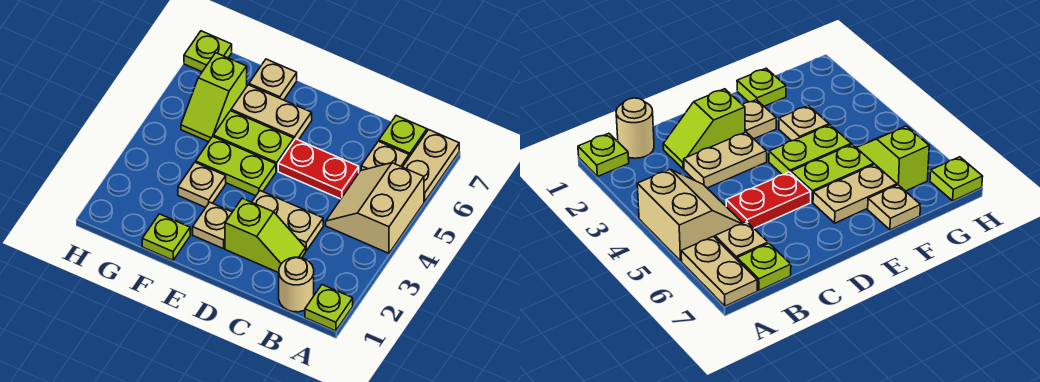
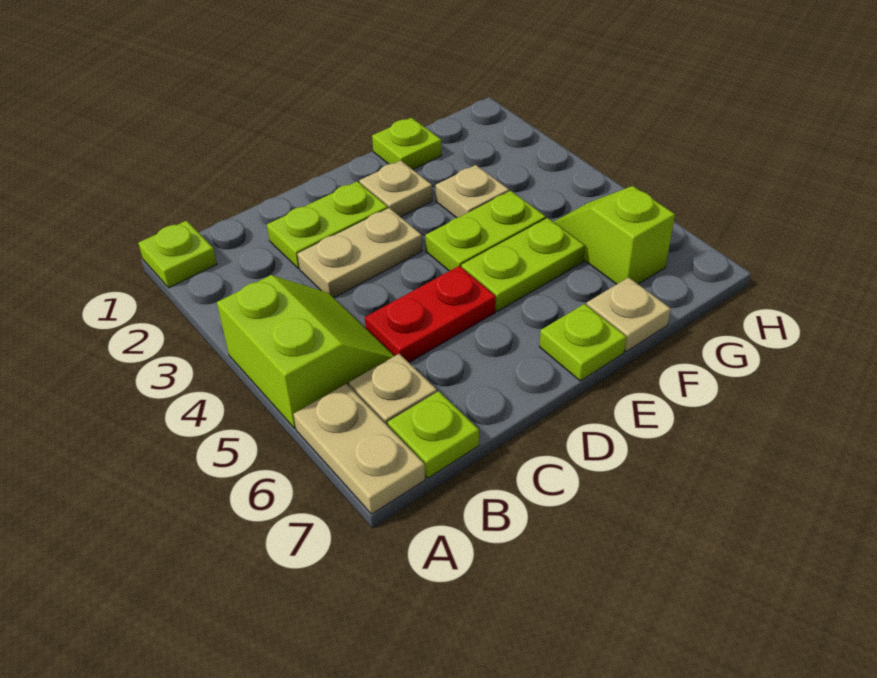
tan slope A4:B5 level 1 top A -> lime slope A4:B5 level 1 top A
tan round brick B1 level 1 -> none
lime slope C2:D2 level 1 top D -> lime plate C2:D2 level 1
tan plate E6:F6 level 1 -> none
lime plate H7 level 1 -> lime plate E7 level 1

